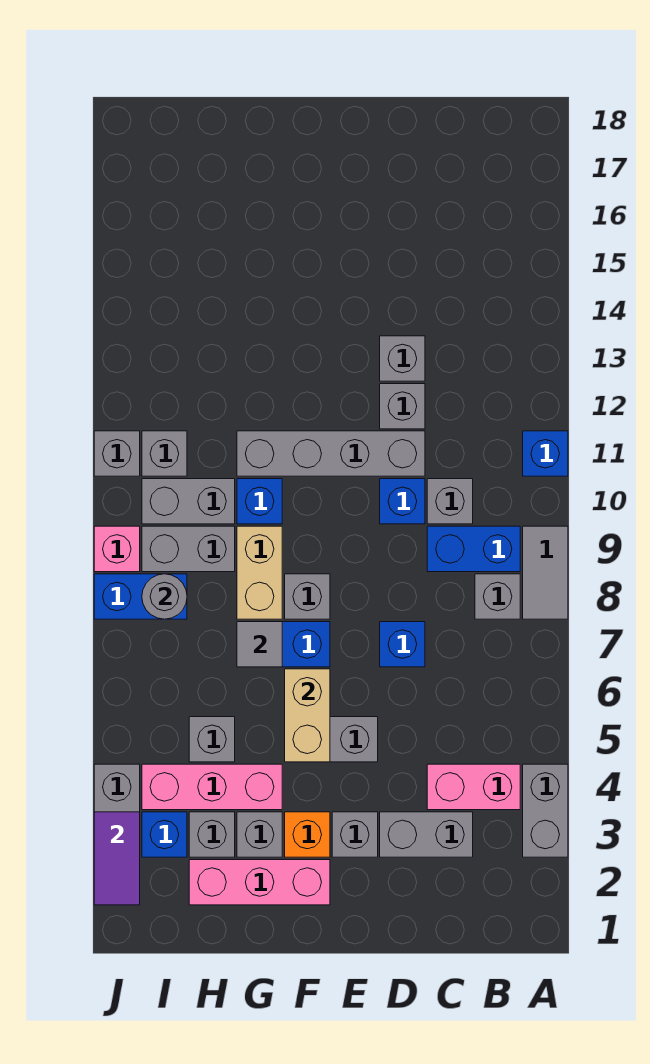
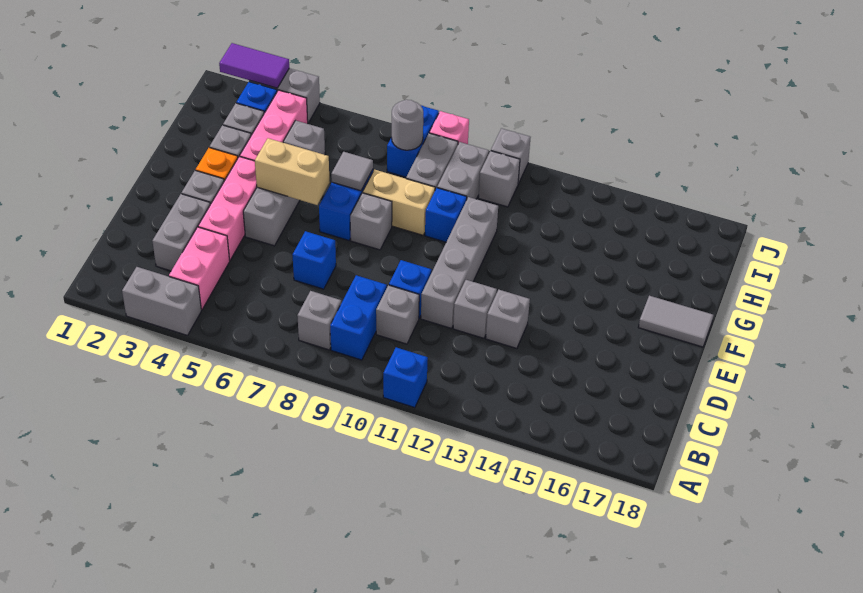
grey tile A8:A9 level 1 -> grey tile F17:F18 level 1
pink brick F2:H2 level 1 -> pink brick D4:F4 level 1

